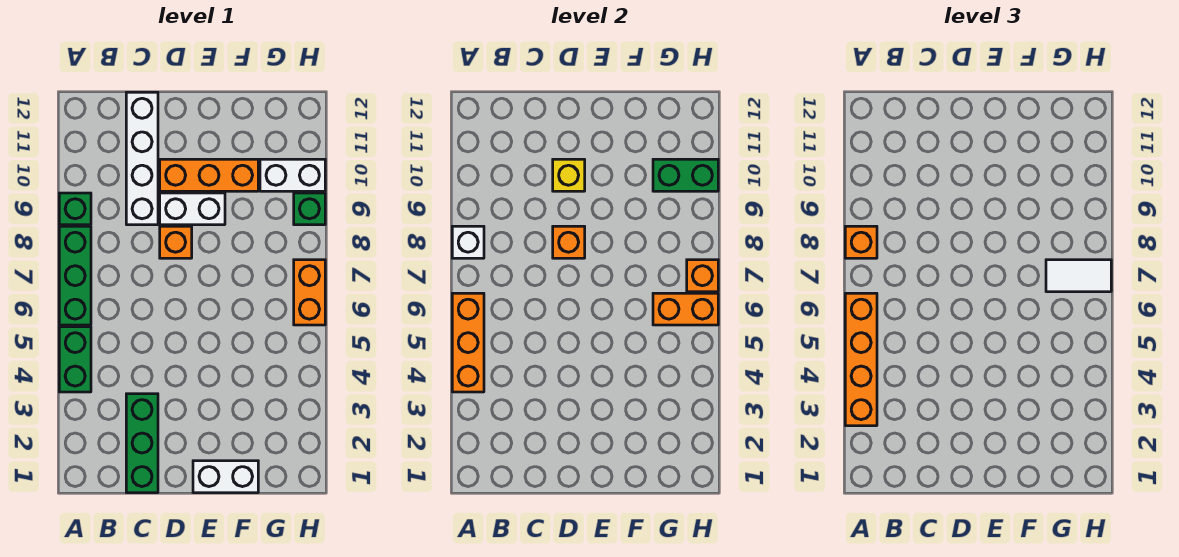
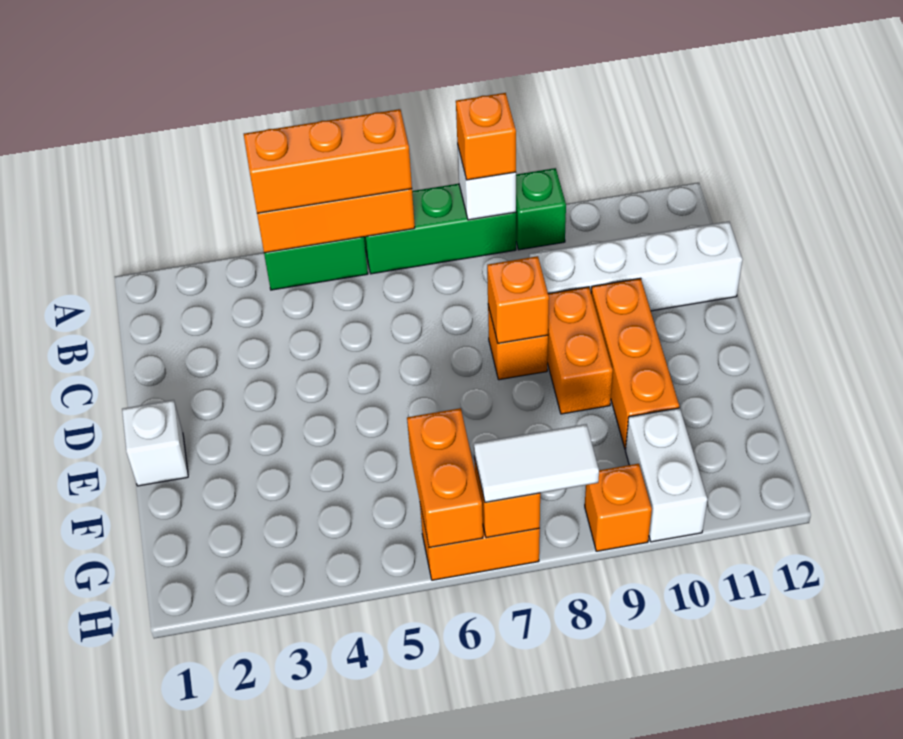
orange brick A3:A6 level 3 -> orange brick A4:A6 level 3
green brick C1:C3 level 1 -> none
white brick D9:E9 level 1 -> orange brick D9:E9 level 1
yellow brick D10 level 2 -> none
white brick E1:F1 level 1 -> white brick E1 level 1
white tile G7:H7 level 3 -> white tile H7:H8 level 3
green brick G10:H10 level 2 -> none
green brick H9 level 1 -> orange brick H9 level 1

